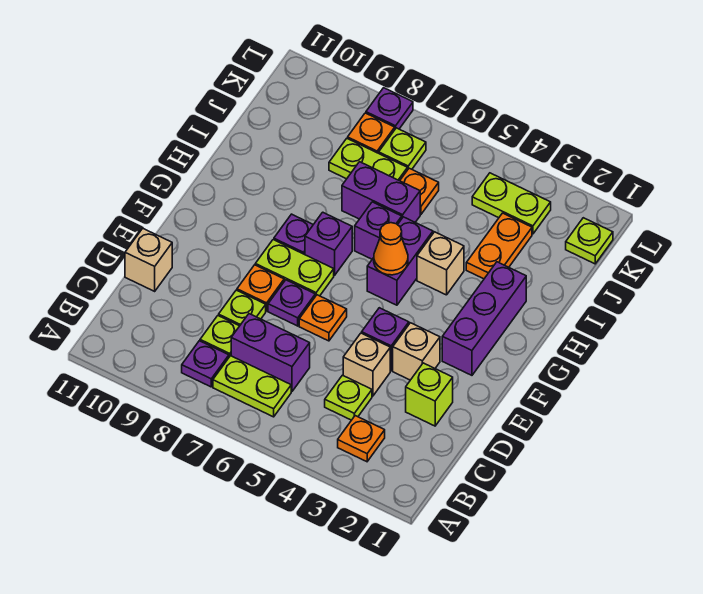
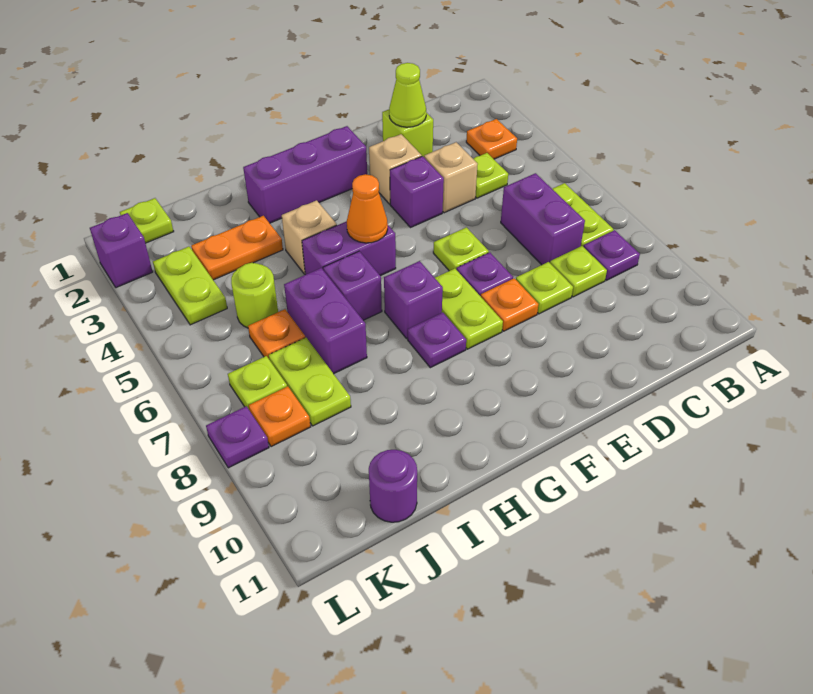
none -> lime cone D2 level 2
tan brick D11 level 1 -> none
orange plate E6 level 1 -> lime plate E6 level 1
none -> lime round brick J5 level 1
none -> purple round brick J11 level 1
none -> purple brick L2 level 1

